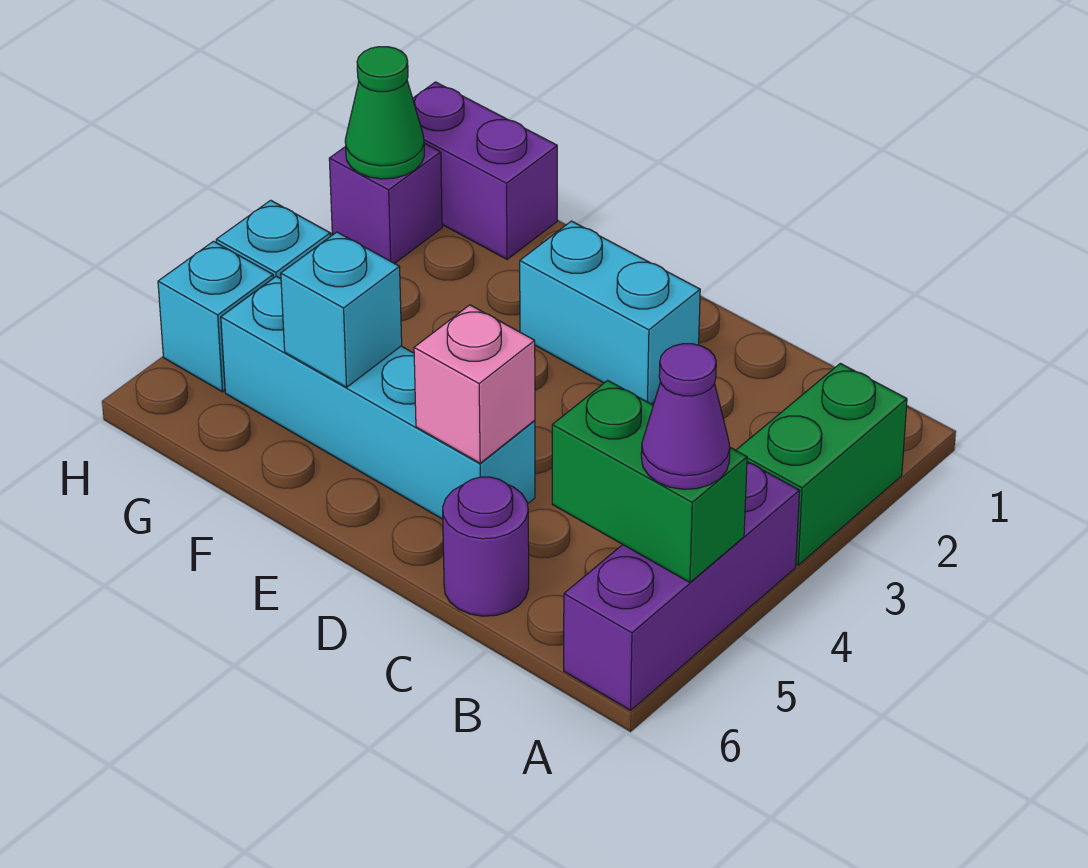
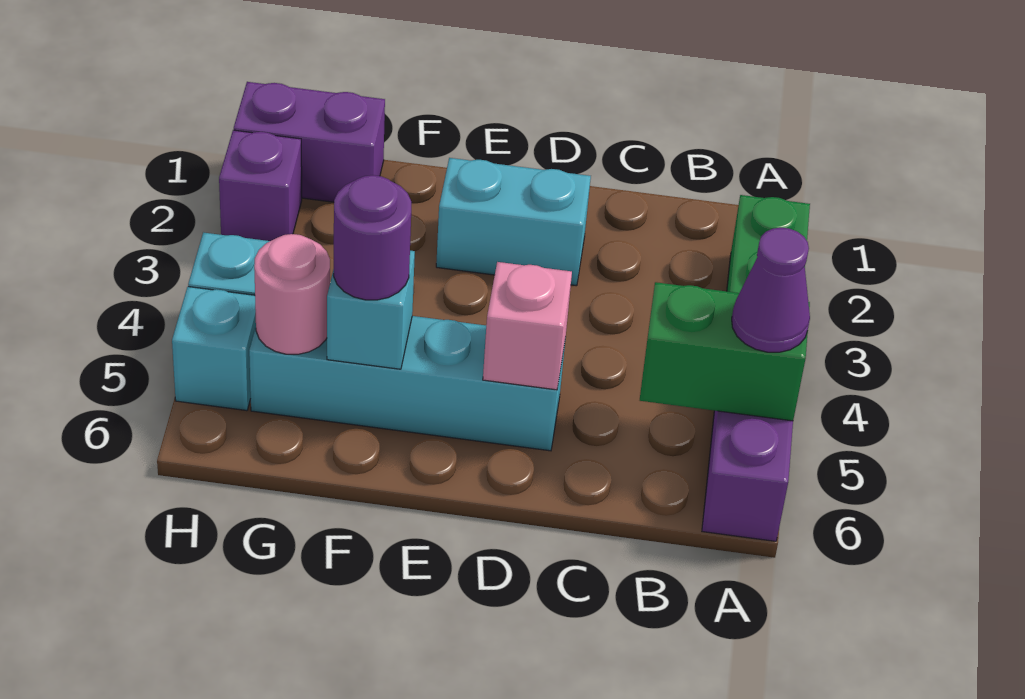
purple round brick C6 level 1 -> purple round brick F5 level 3
none -> pink round brick G5 level 2
green cone H2 level 2 -> none

